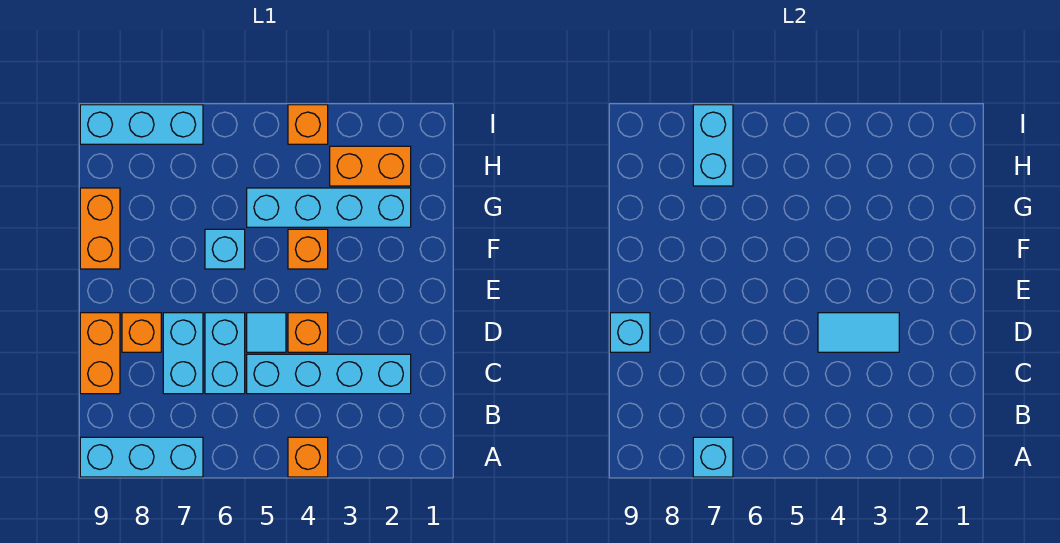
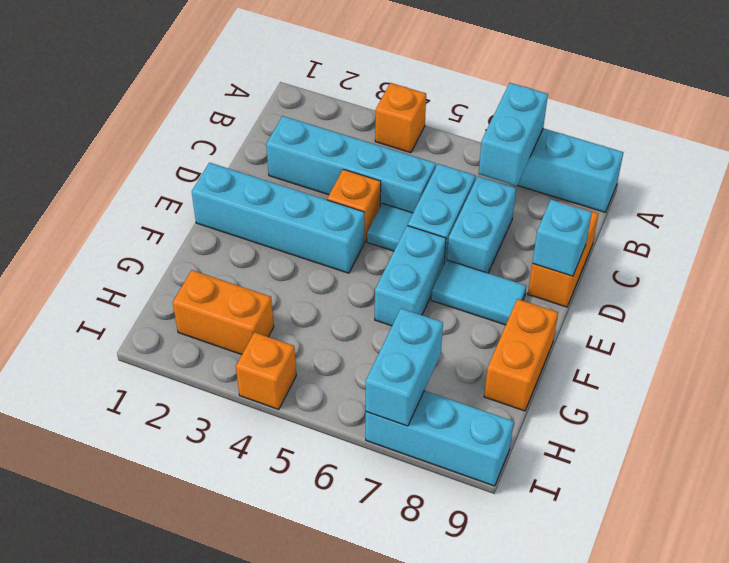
cyan brick A7 level 2 -> cyan brick A7:B7 level 2
cyan tile D3:D4 level 2 -> cyan tile E7:E8 level 1
orange brick D8 level 1 -> none
orange brick F4 level 1 -> none
cyan brick F6 level 1 -> cyan brick E6:F6 level 1
cyan brick G2:G5 level 1 -> cyan brick E1:E4 level 1

